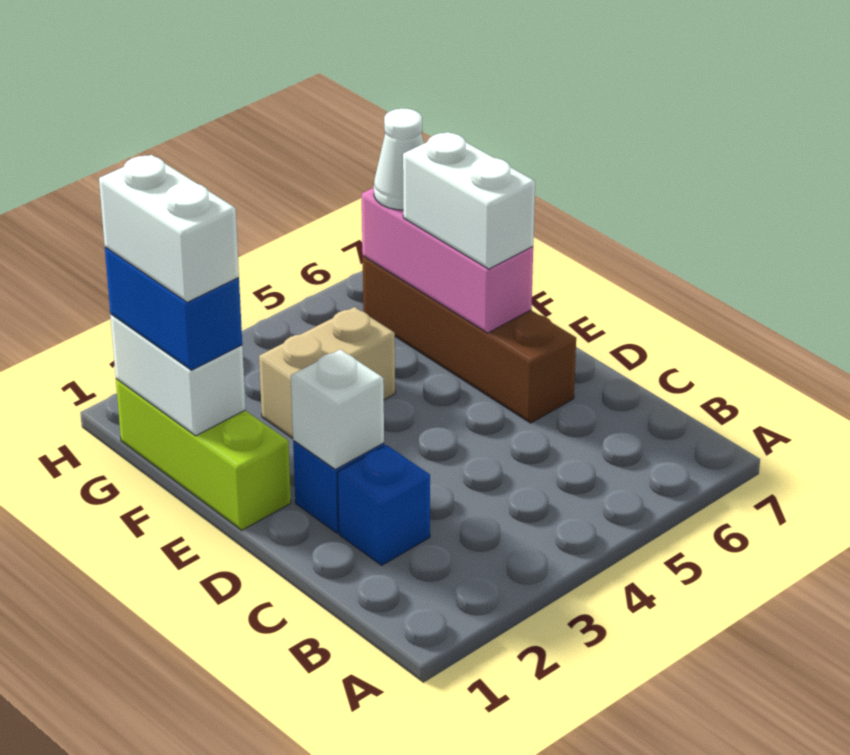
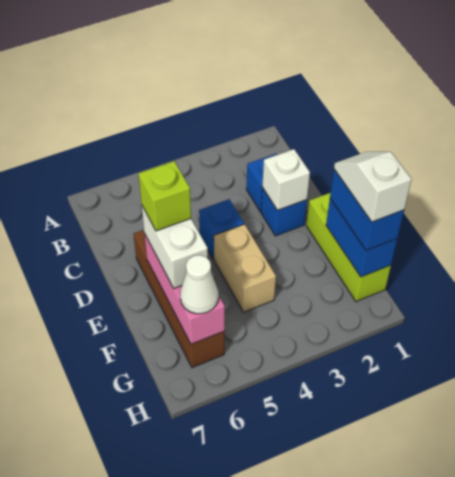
none -> blue brick D4 level 1
none -> lime brick E6 level 4
white brick F1:G1 level 2 -> blue brick F1:G1 level 2
white brick F1:G1 level 4 -> white slope F1:G1 level 4 top G
tan brick F3:F4 level 1 -> tan brick E4:F4 level 1

